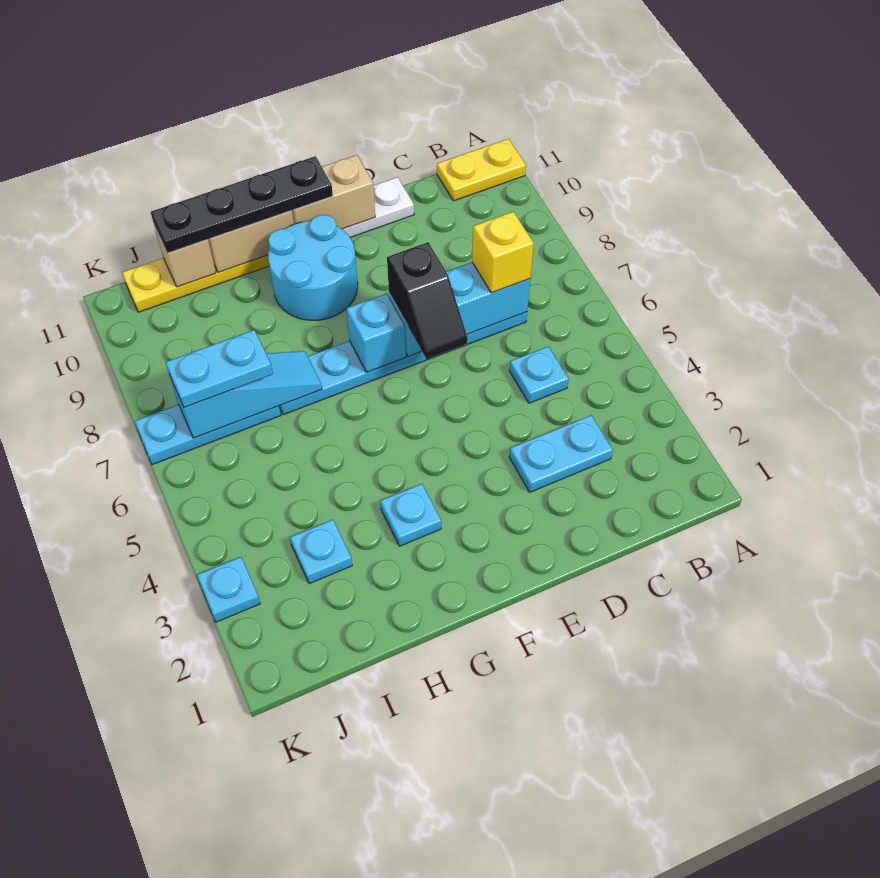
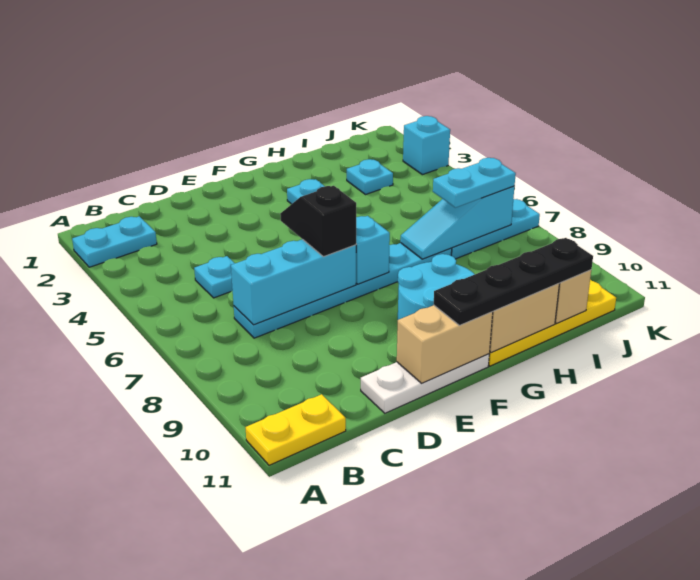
cyan plate C3:D3 level 1 -> cyan plate A2:B2 level 1
yellow brick C7 level 3 -> none
cyan plate K3 level 1 -> cyan brick K3 level 1

